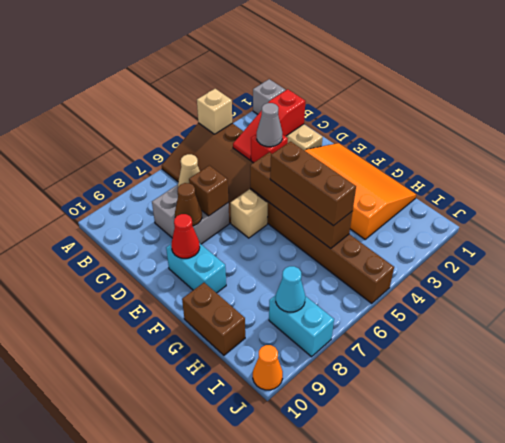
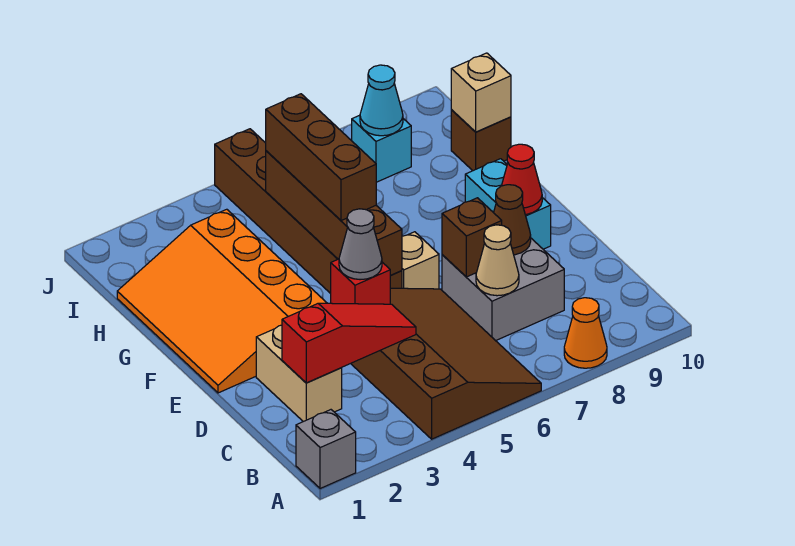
tan brick A4 level 2 -> tan brick H10 level 2
brown brick G10:H10 level 1 -> brown brick H10 level 1
cyan brick I8:J8 level 1 -> cyan brick I8 level 1
orange cone J10 level 1 -> orange cone A8 level 1

